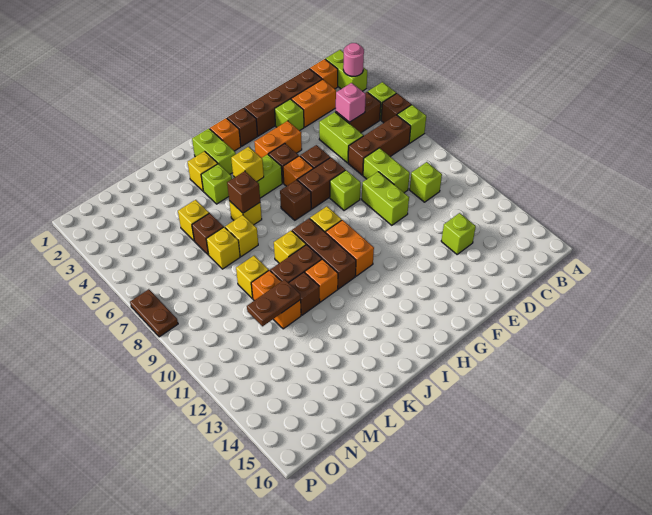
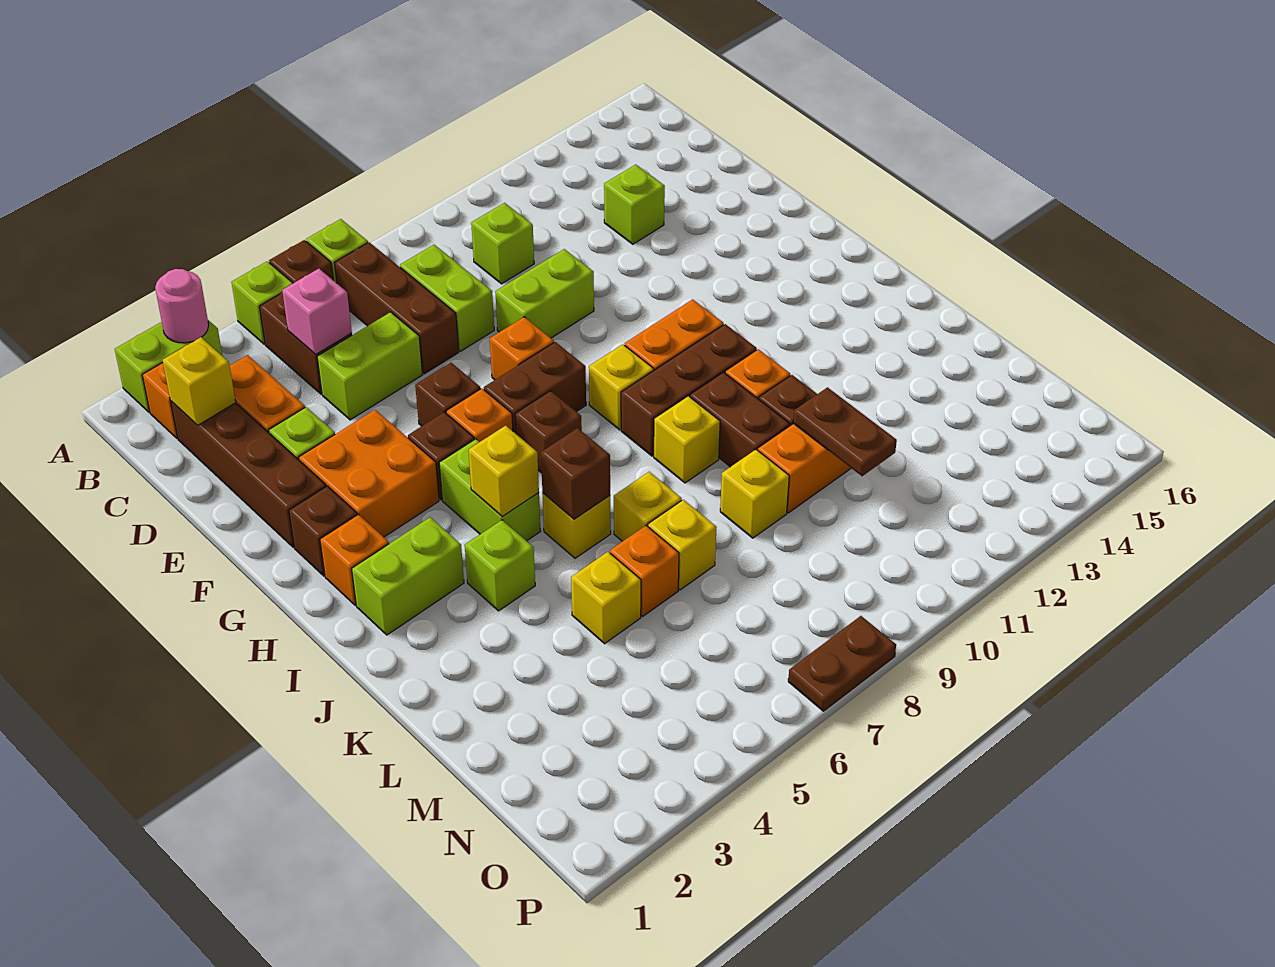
lime brick D8:D9 level 1 -> lime brick C8:D8 level 1
orange brick F4:G4 level 1 -> orange brick F3:G4 level 1
brown brick F7:G7 level 1 -> brown brick G7:G8 level 1
lime brick F8 level 1 -> orange brick F8 level 1
yellow brick J3 level 1 -> yellow brick C2 level 2
brown brick L6 level 1 -> orange brick L6 level 1

